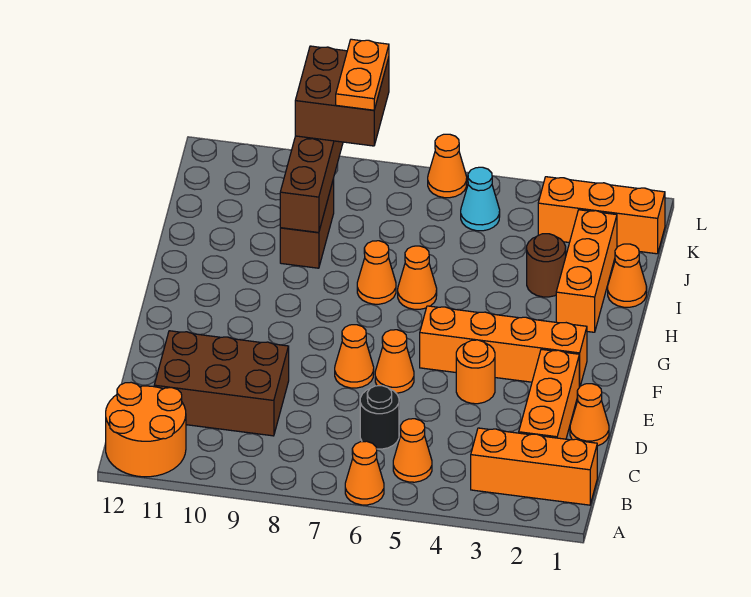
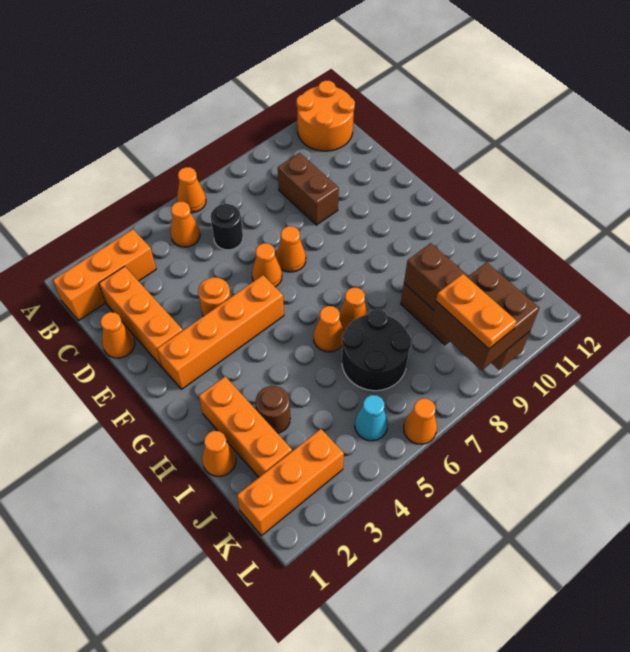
brown brick C9:D11 level 1 -> brown brick C9:D9 level 1
none -> black round brick I6:J7 level 1

